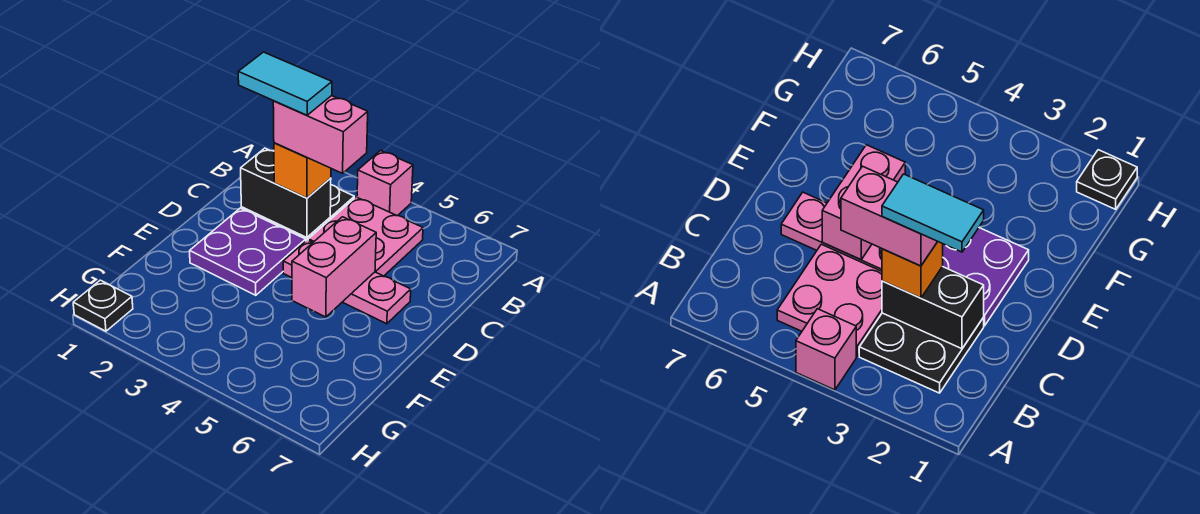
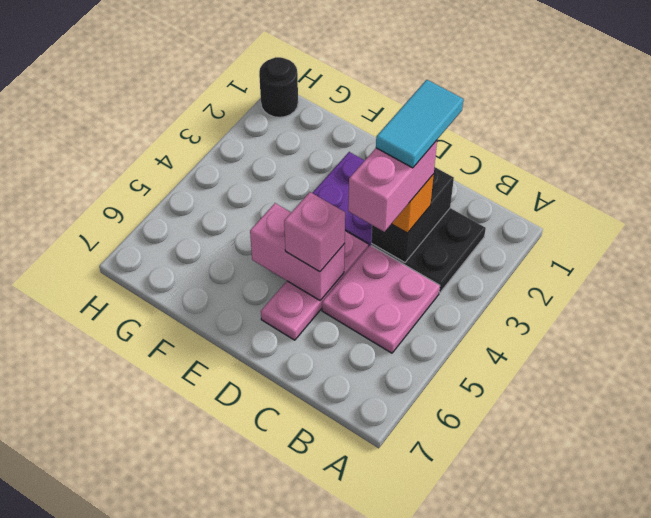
pink brick A4 level 1 -> pink brick D5 level 3
black plate H1 level 1 -> black round brick H1 level 1

